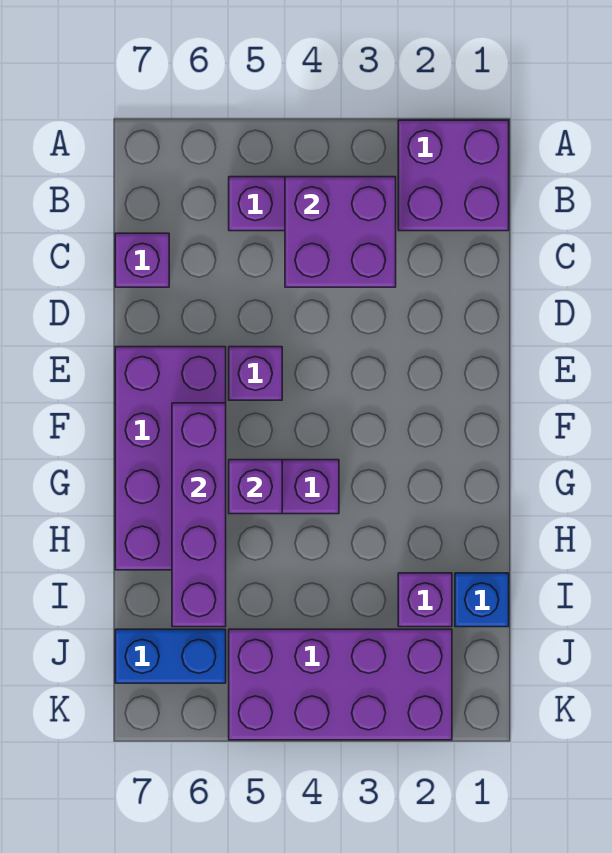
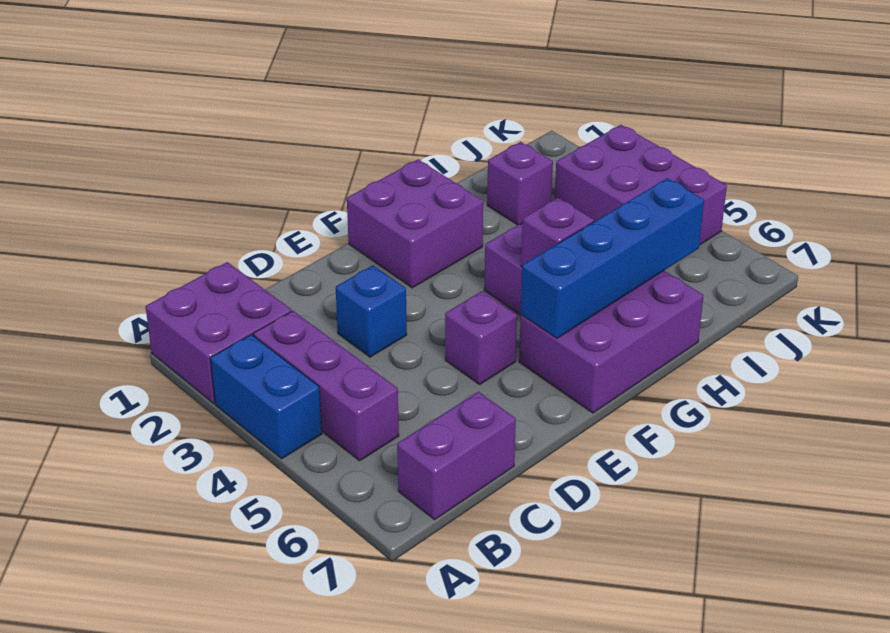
purple brick B3:C4 level 2 -> purple brick F1:G2 level 1
purple brick C7 level 1 -> purple brick B7:C7 level 1
purple brick E6:H7 level 1 -> purple brick F6:H7 level 1
purple brick F6:I6 level 2 -> blue brick F6:I6 level 2
blue brick I1 level 1 -> blue brick D3 level 1
purple brick J2:K5 level 1 -> purple brick J3:K5 level 1
blue brick J6:J7 level 1 -> blue brick A3:A4 level 1

